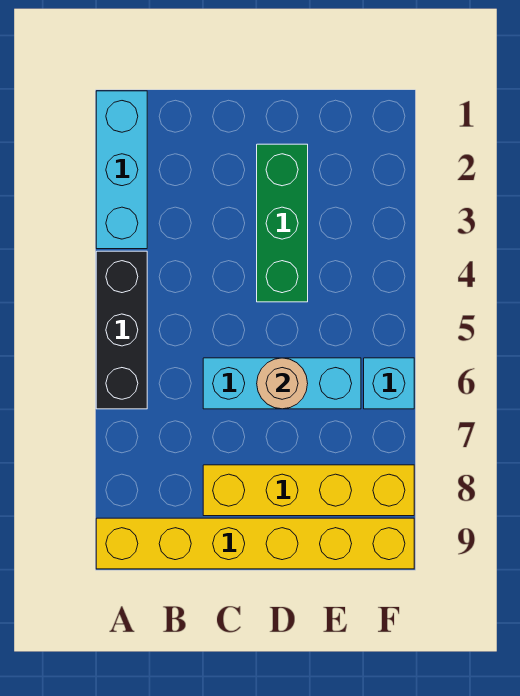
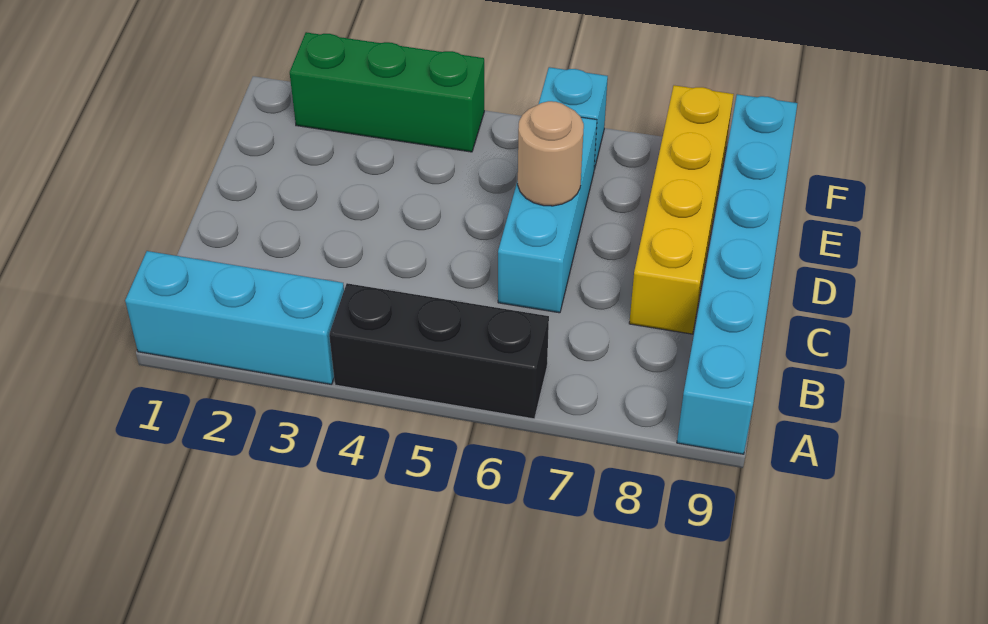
yellow brick A9:F9 level 1 -> cyan brick A9:F9 level 1
green brick D2:D4 level 1 -> green brick F2:F4 level 1

